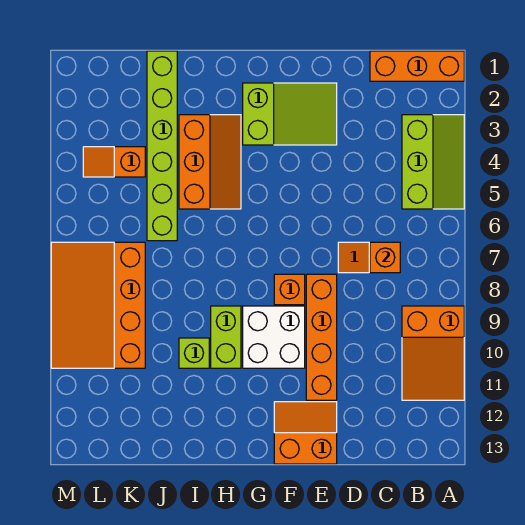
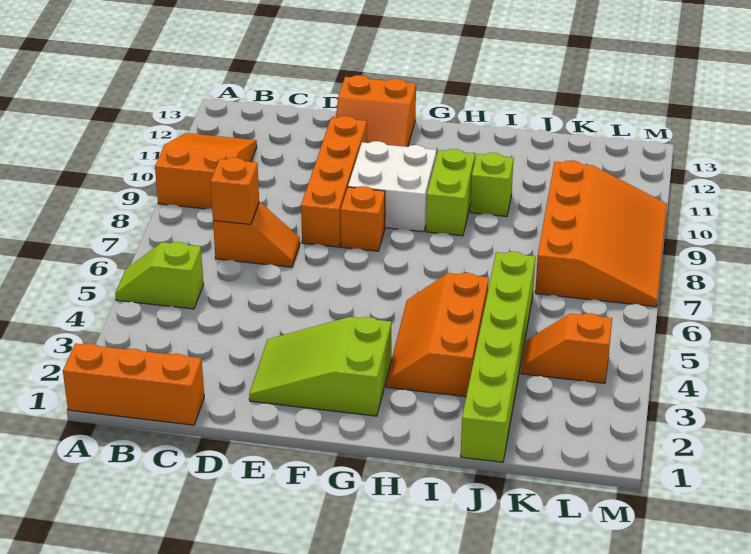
lime slope A3:B5 level 1 top B -> lime slope A5:B5 level 1 top B
orange slope K4:L4 level 1 top K -> orange slope K4:L4 level 1 top L

